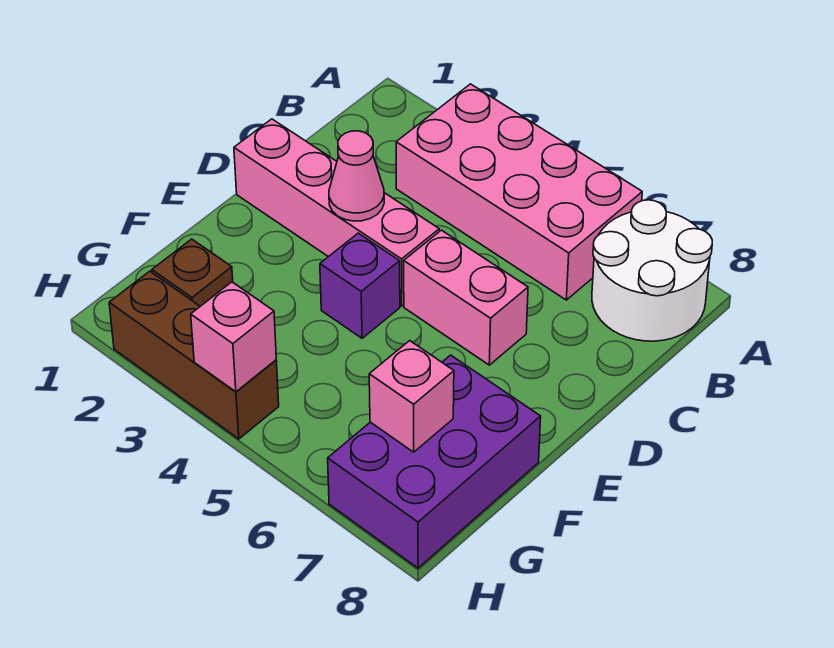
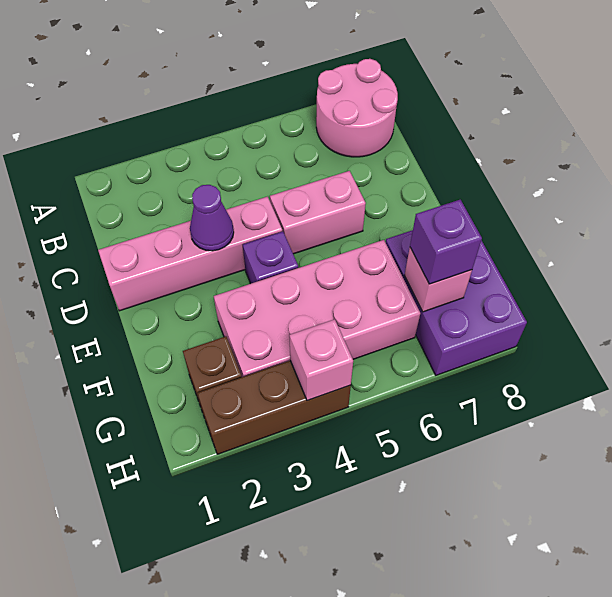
pink brick A3:B6 level 1 -> pink brick F3:G6 level 1
white round brick A7:B8 level 1 -> pink round brick A7:B8 level 1
pink cone D3 level 2 -> purple cone D3 level 2
none -> purple brick G7 level 3

